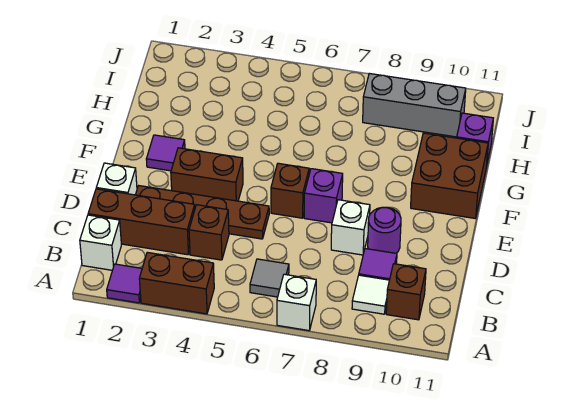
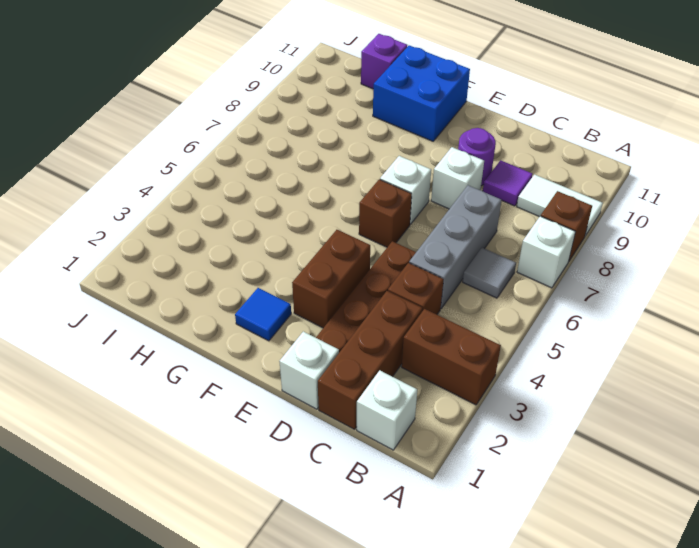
purple tile A2 level 1 -> none
brown brick A3:A4 level 1 -> brown brick A3:B3 level 1
white tile B9 level 1 -> white tile A9:B9 level 1
brown brick B10 level 1 -> brown brick A8 level 1
purple brick E7 level 1 -> white brick E7 level 1
purple tile F2 level 1 -> blue tile F2 level 1
brown brick F10:G11 level 1 -> blue brick F10:G11 level 1
grey brick I8:I10 level 1 -> grey brick C5:C7 level 1

